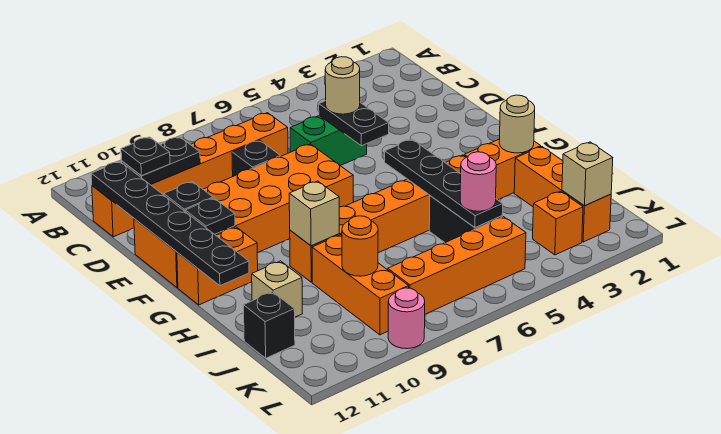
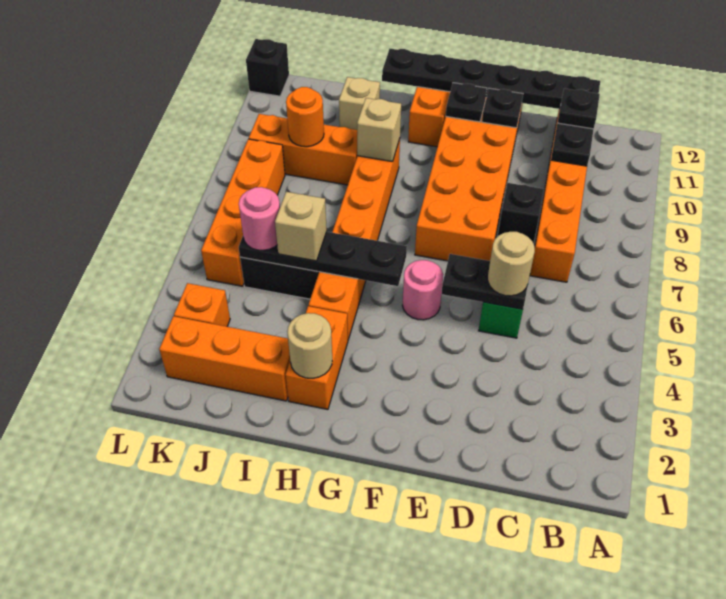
black brick J12 level 1 -> black brick L12 level 1
tan brick K2 level 2 -> tan brick I5 level 3
pink round brick L9 level 1 -> pink round brick F5 level 1

